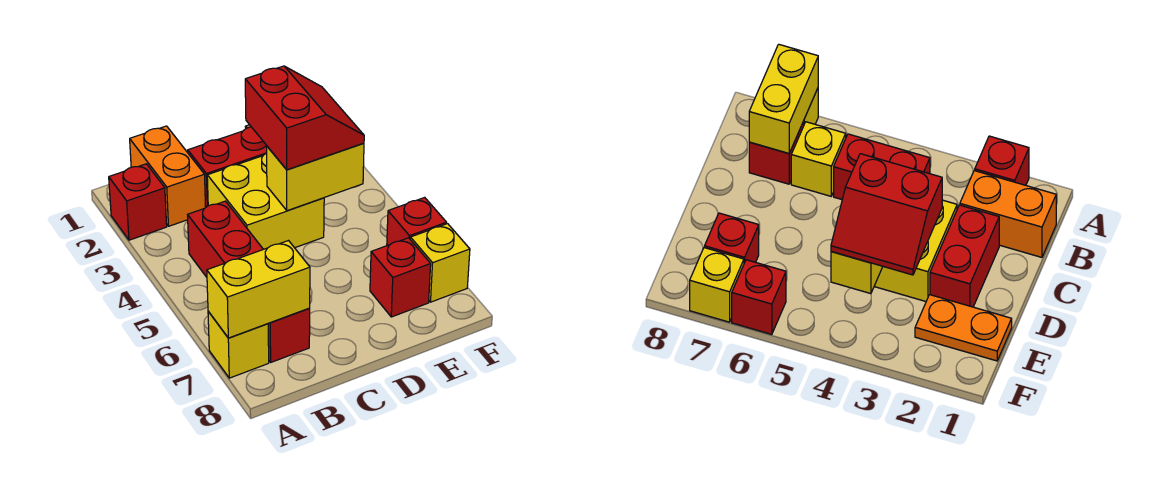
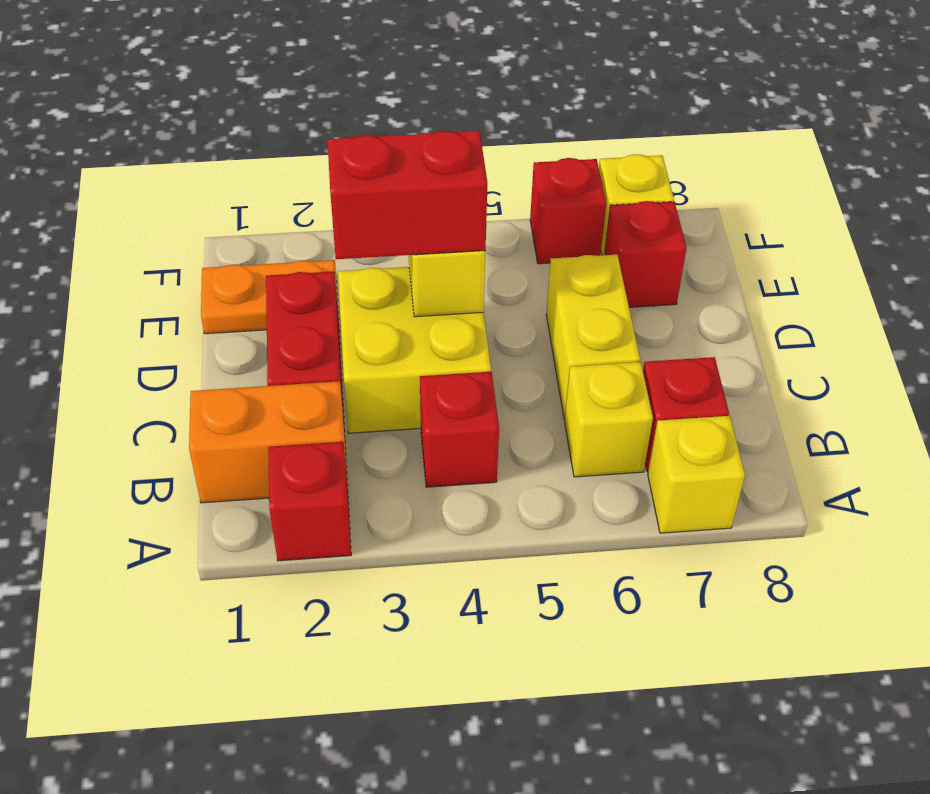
yellow brick A7:B7 level 2 -> yellow brick C6:D6 level 1
red brick B4:B5 level 1 -> red brick B4 level 1

